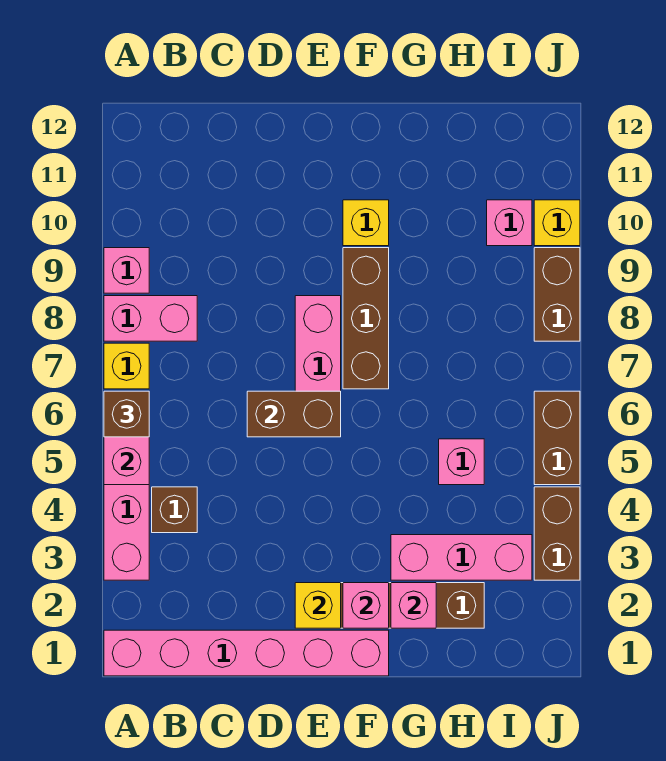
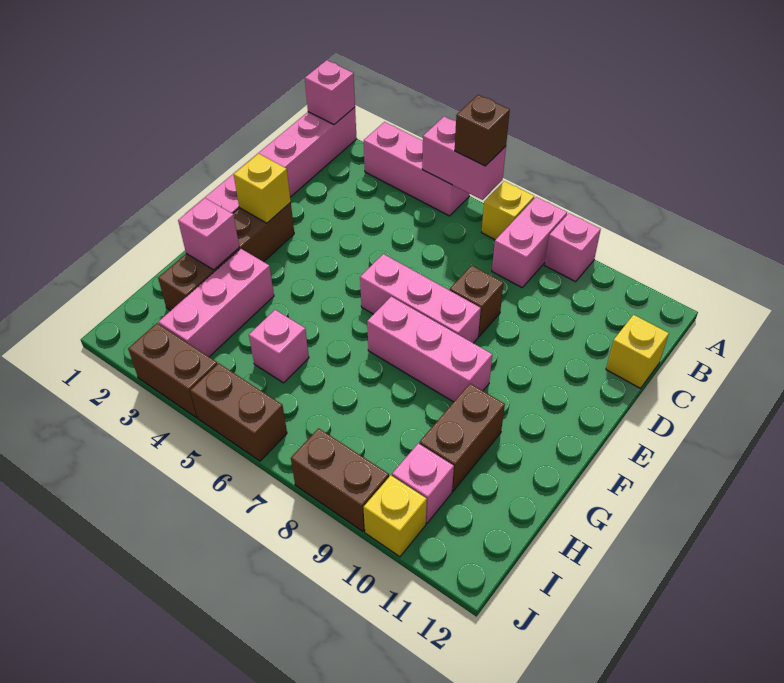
brown brick B4 level 1 -> brown brick D8 level 1
brown brick D6:E6 level 2 -> brown brick G10:H10 level 1
pink brick F2 level 2 -> pink brick A1 level 2
brown brick F7:F9 level 1 -> pink brick F7:F9 level 1
yellow brick F10 level 1 -> yellow brick C12 level 1

